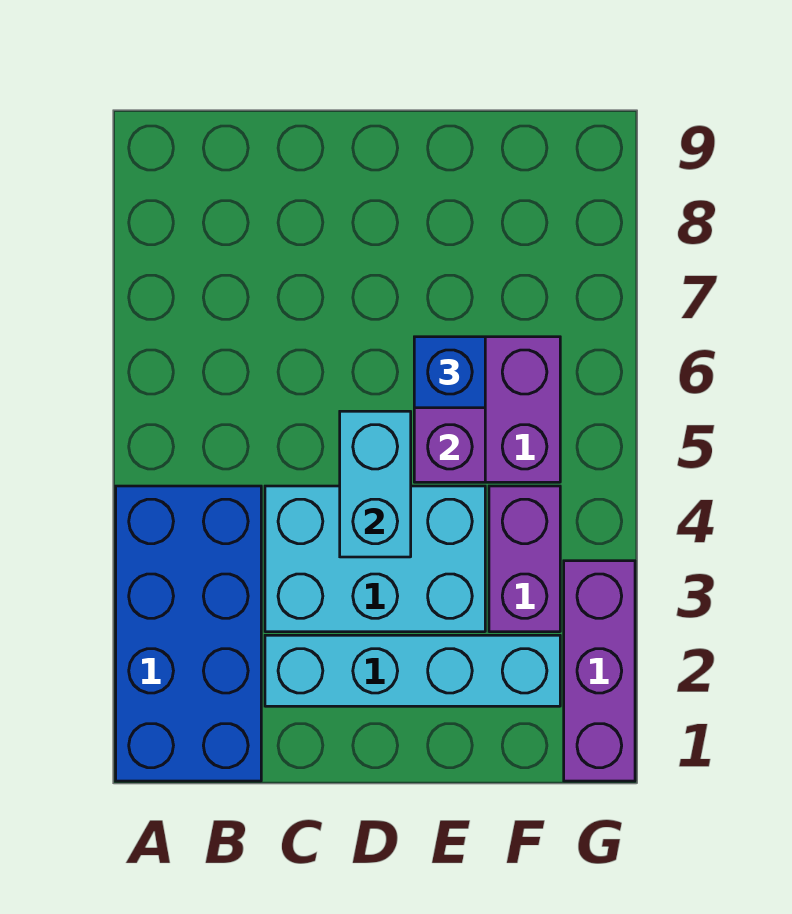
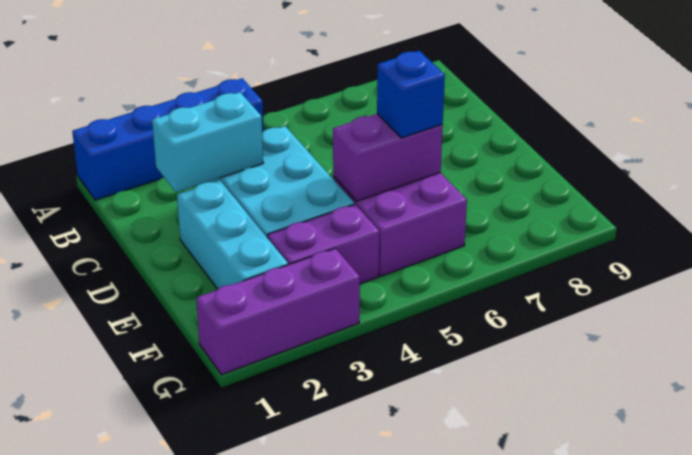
blue brick A1:B4 level 1 -> blue brick A1:A4 level 1
cyan brick C2:F2 level 1 -> cyan brick D2:F2 level 1
cyan brick D4:D5 level 2 -> cyan brick C2:C3 level 2

